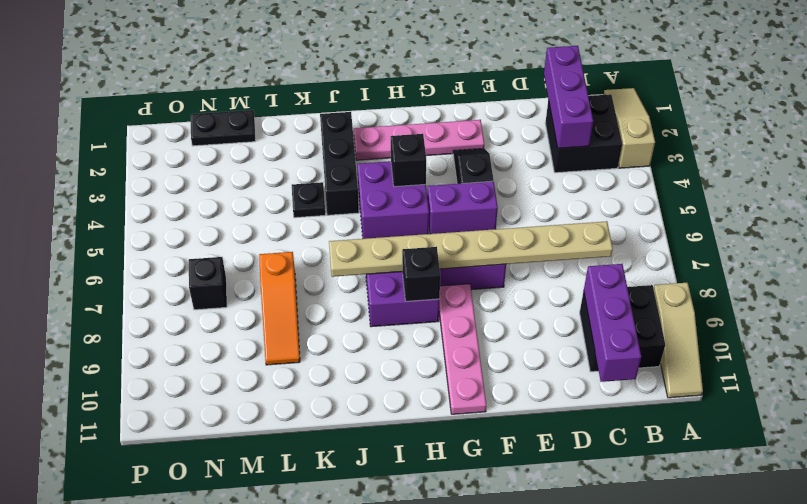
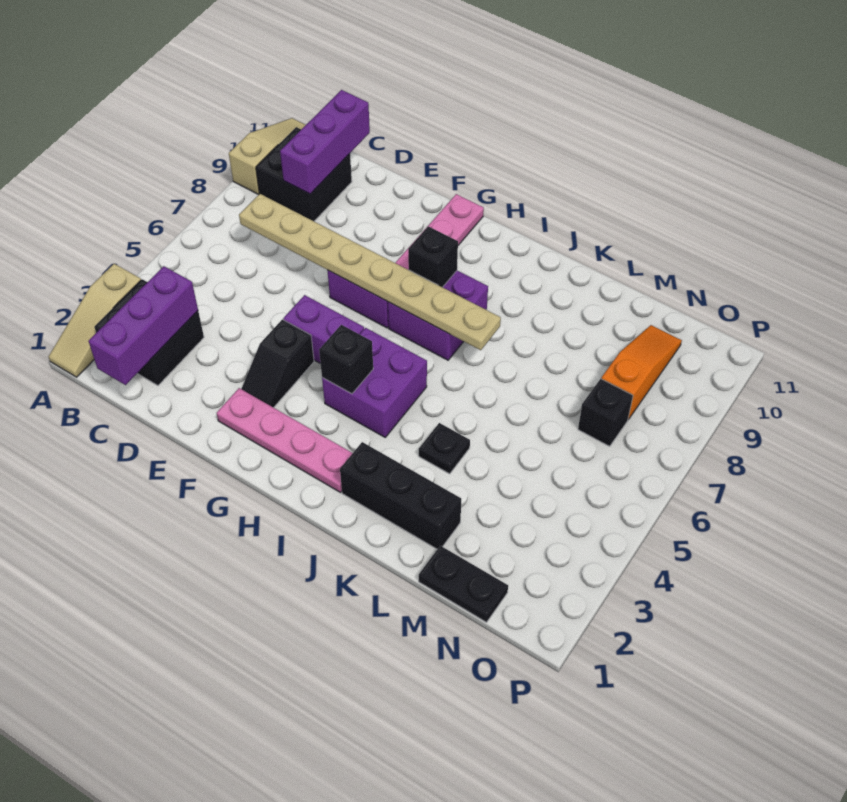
black brick J2:J4 level 1 -> black brick J2:L2 level 1
orange slope L7:L9 level 1 top 7 -> orange slope N8:N10 level 1 top 8

